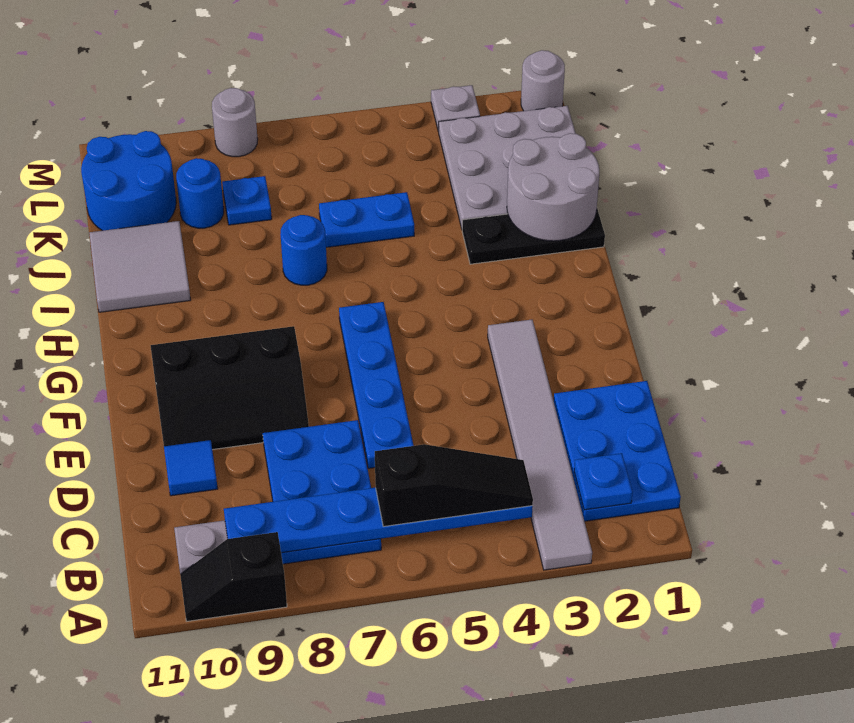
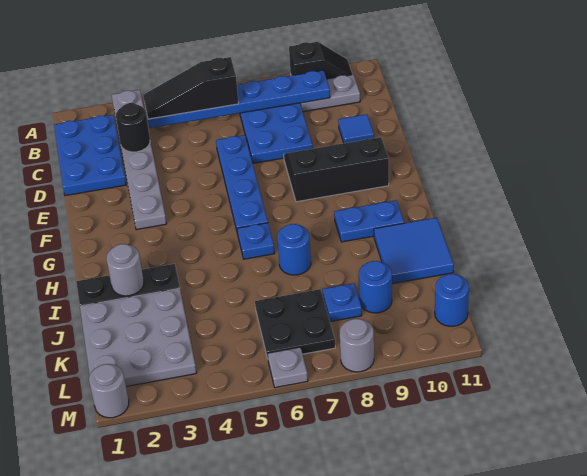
grey tile A3:F3 level 1 -> grey plate A3:F3 level 1
blue plate B2 level 2 -> blue plate H6 level 1
none -> black round brick C3 level 2
grey round brick I1:J2 level 2 -> grey round brick I2 level 2
grey tile I10:J11 level 1 -> blue tile I10:J11 level 1
blue plate J5:J6 level 1 -> blue plate H9:H10 level 1
none -> black plate K6:L7 level 1
blue round brick K10:L11 level 1 -> blue round brick L11 level 1
grey plate M3 level 1 -> grey plate M6 level 1

